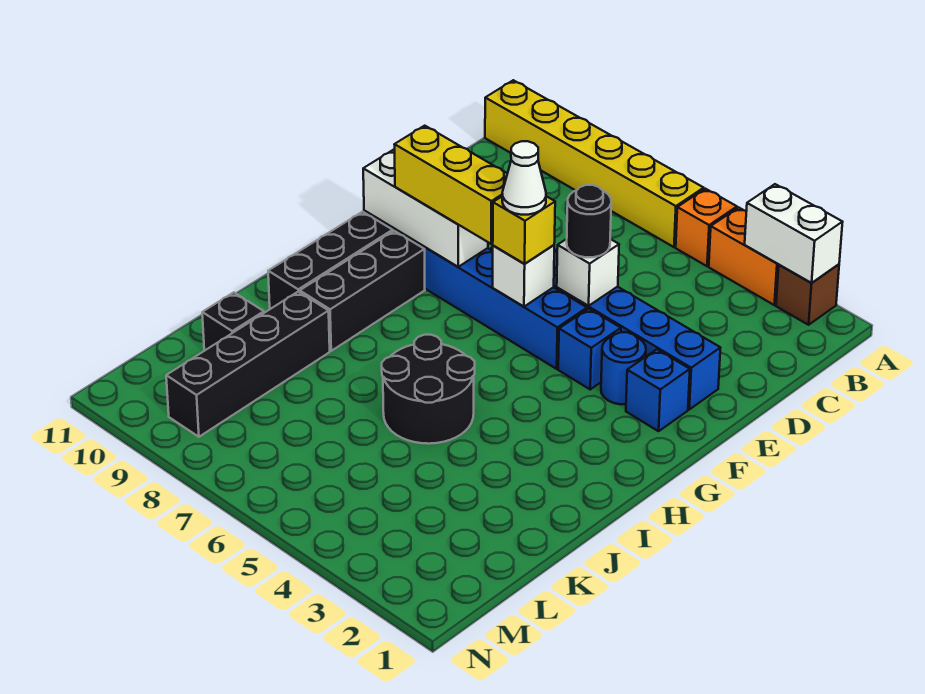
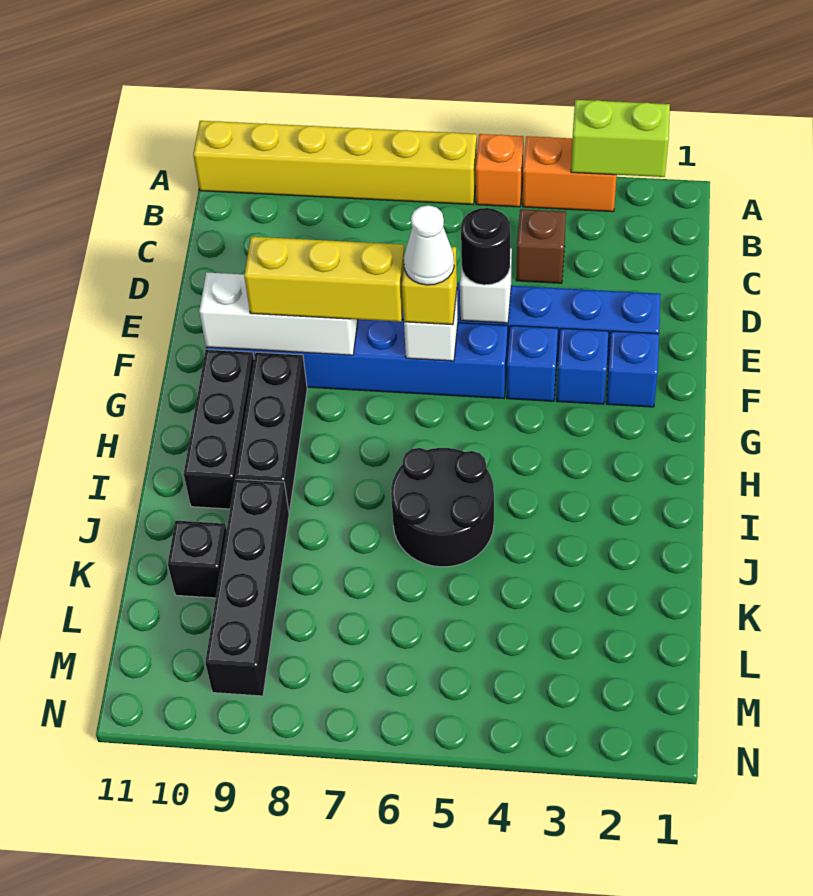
brown brick A2 level 1 -> brown brick C4 level 1
white brick A2:A3 level 2 -> lime brick A2:A3 level 2
blue round brick F3 level 1 -> blue brick F3 level 1

